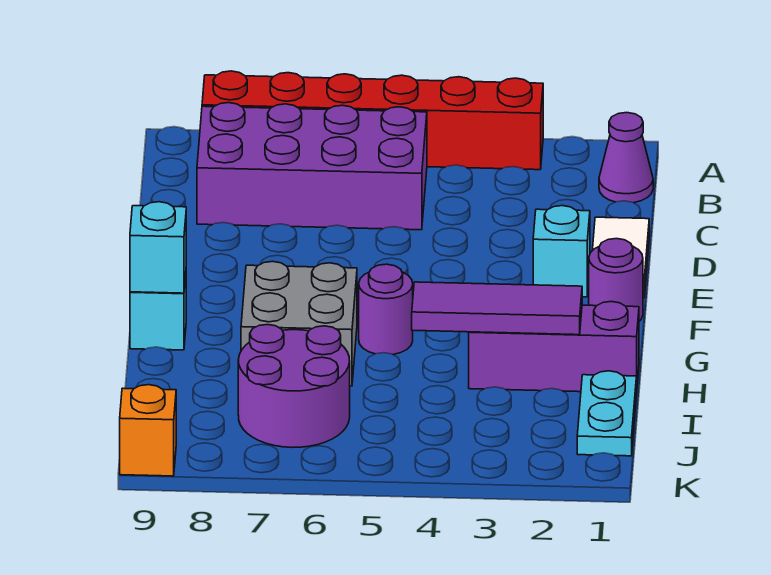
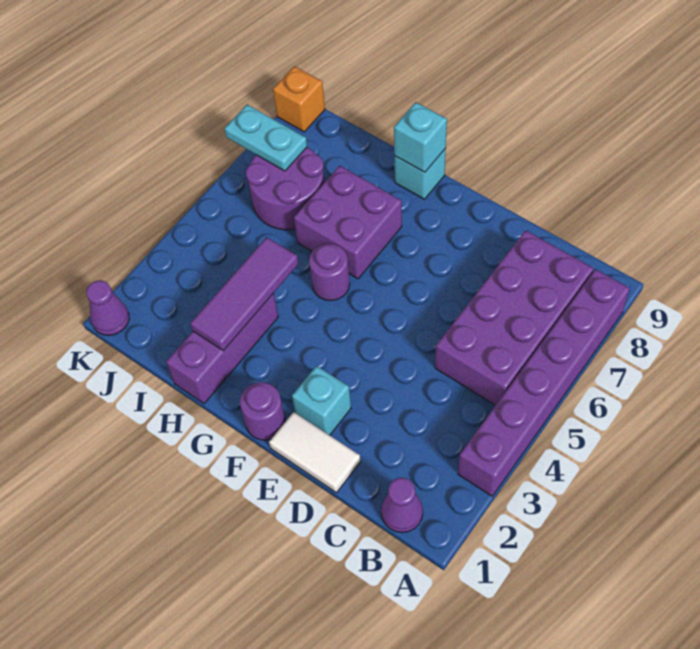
red brick A3:A8 level 1 -> purple brick A3:A8 level 1
grey brick G6:H7 level 1 -> purple brick G6:H7 level 1
cyan plate I1:J1 level 1 -> cyan plate J7:K7 level 2
none -> purple cone K1 level 1

